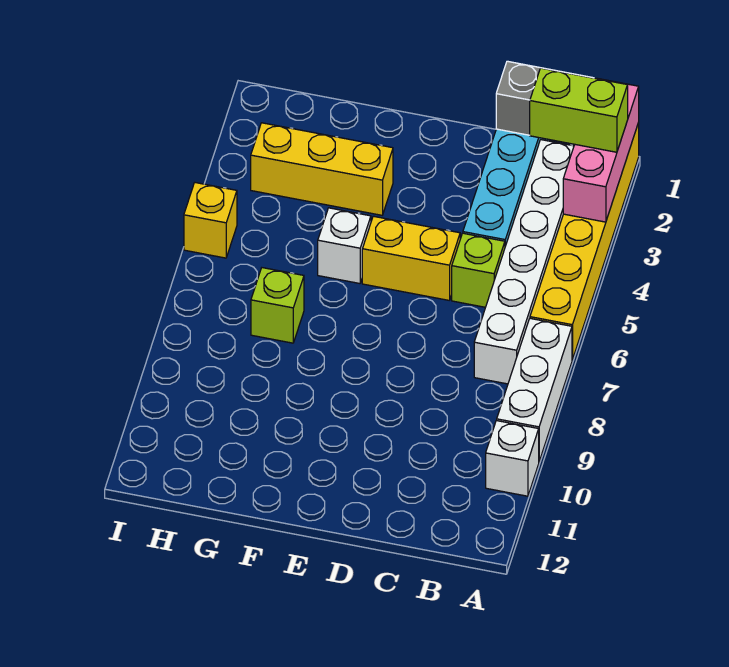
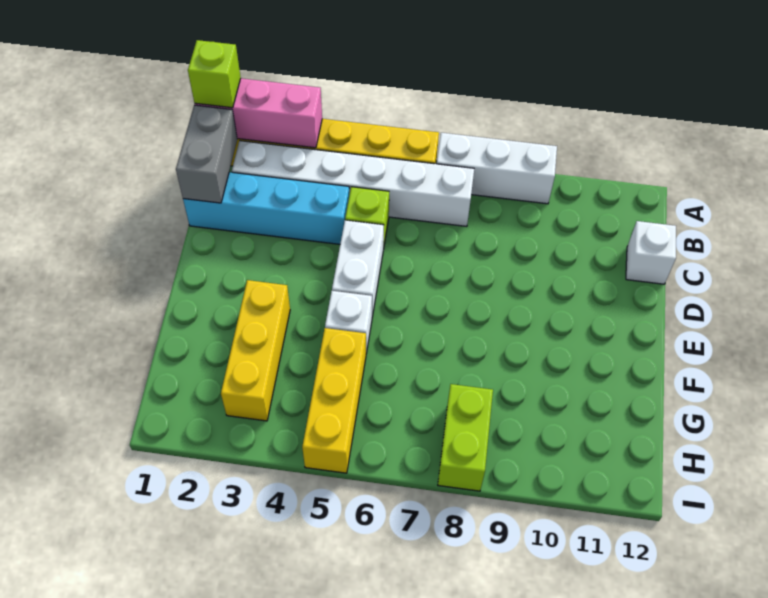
lime brick A2:B2 level 3 -> lime brick H8:I8 level 1
white brick A10 level 1 -> white brick C12 level 1
yellow brick D5:E5 level 1 -> white brick D5:E5 level 1
lime brick G7 level 1 -> lime brick A1 level 3
yellow brick I5 level 1 -> yellow brick G5:I5 level 1

